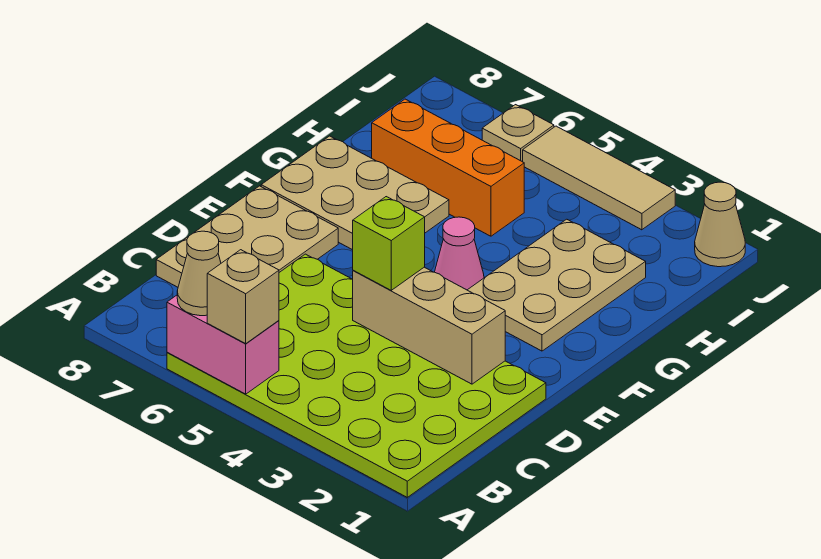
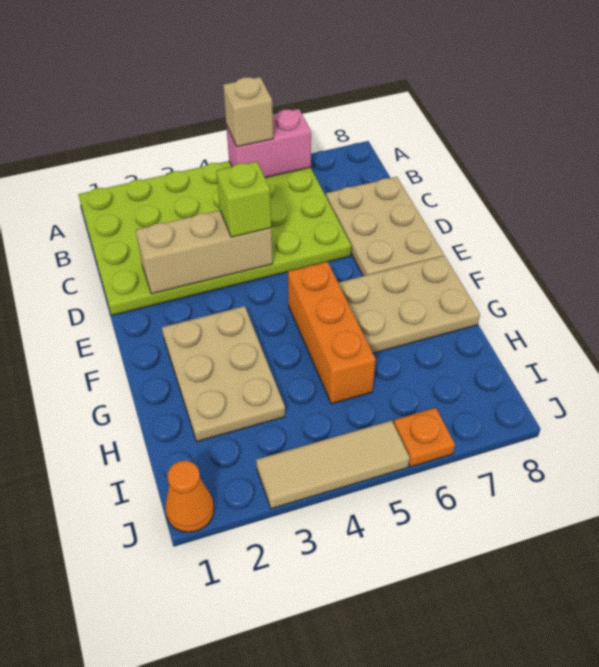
tan cone A6 level 3 -> none
pink cone F4 level 1 -> none
orange brick H5:H7 level 1 -> orange brick F5:H5 level 1
tan cone J1 level 1 -> orange cone J1 level 1
tan plate J6 level 1 -> orange plate J6 level 1

